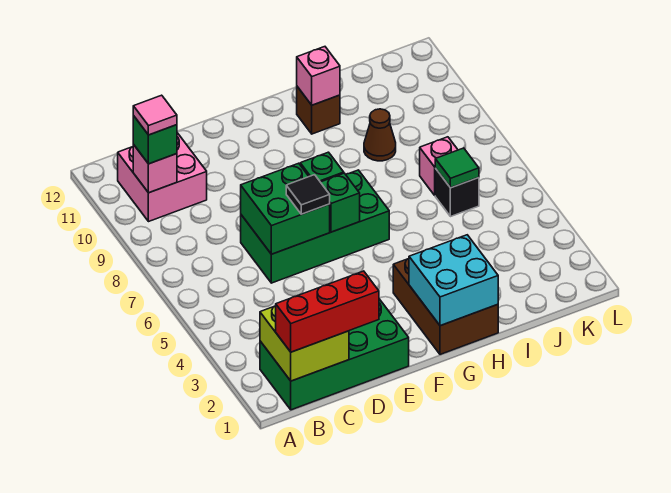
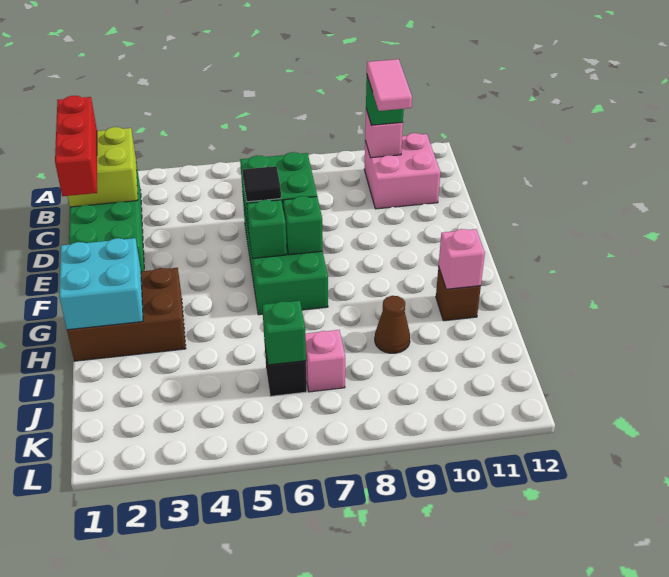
pink tile B10 level 4 -> pink tile B10:C10 level 4
green tile J6 level 2 -> green brick J6 level 2

